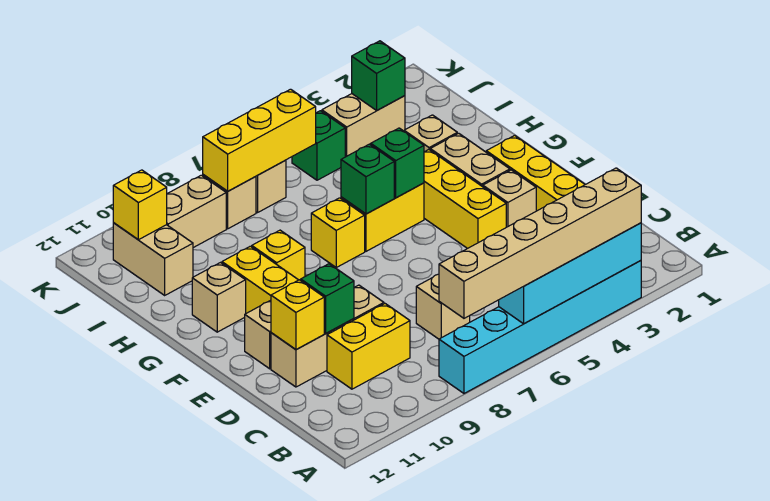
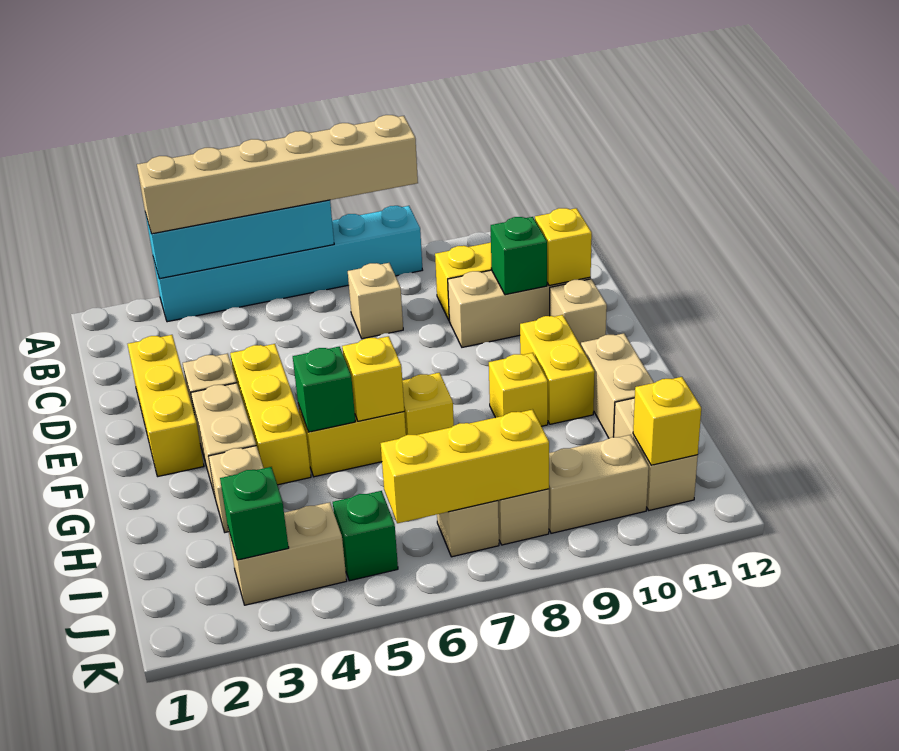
green brick G6 level 2 -> yellow brick G6 level 2
tan brick G11 level 1 -> tan brick G11:H11 level 1

